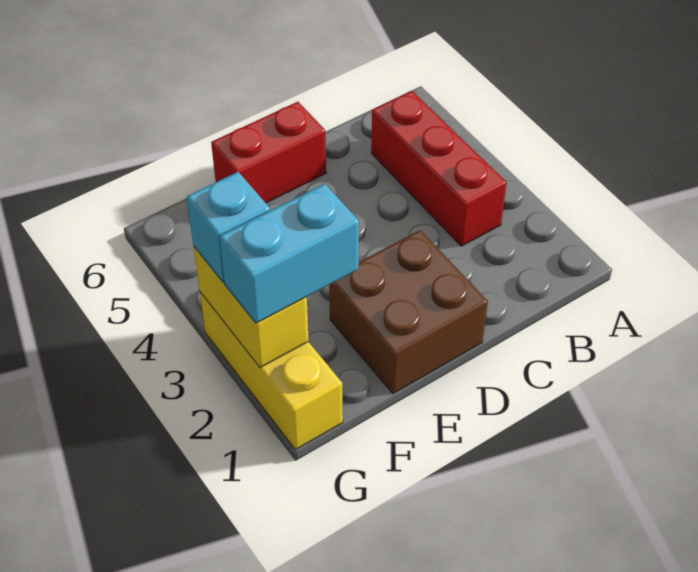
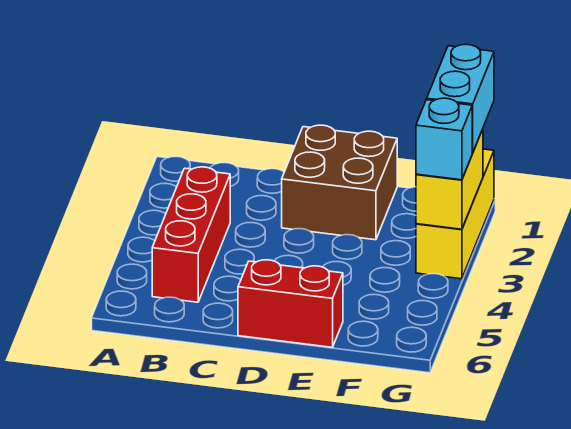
cyan brick F2:G2 level 3 -> cyan brick G1:G2 level 3

